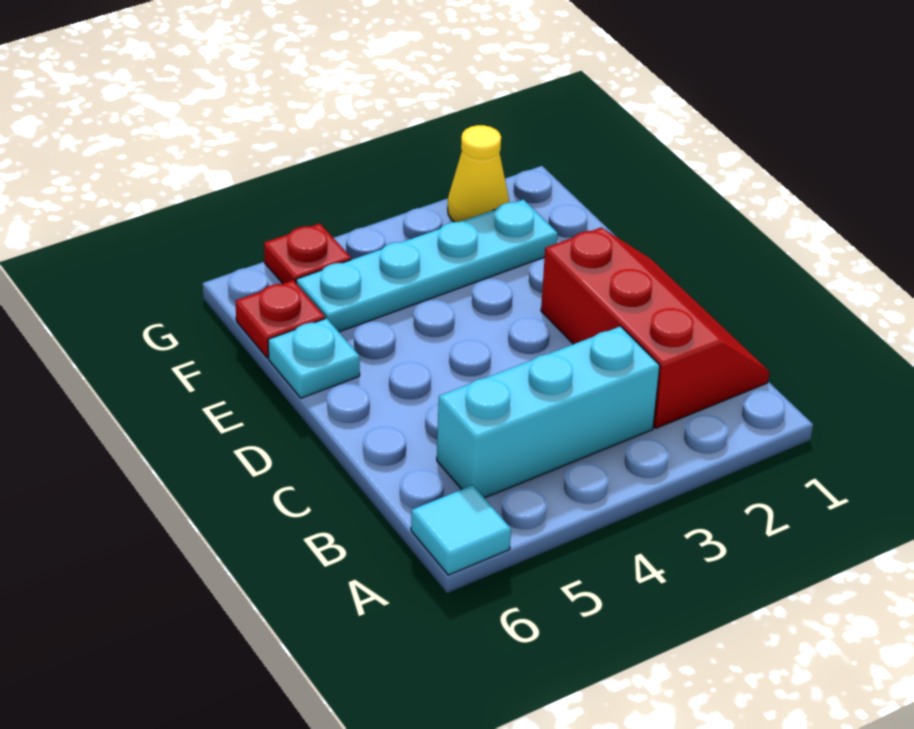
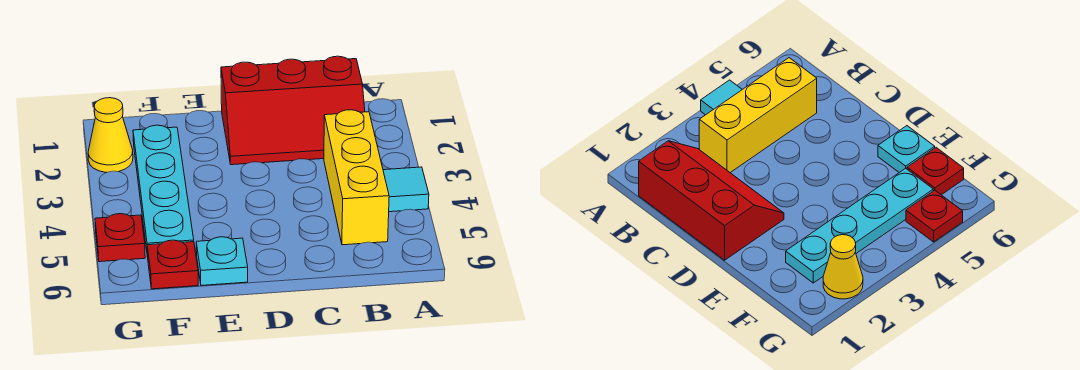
cyan tile A6 level 1 -> cyan tile A4 level 1
red slope B1:D2 level 1 top 2 -> red slope B1:D2 level 1 top 1
cyan brick B3:B5 level 1 -> yellow brick B3:B5 level 1

